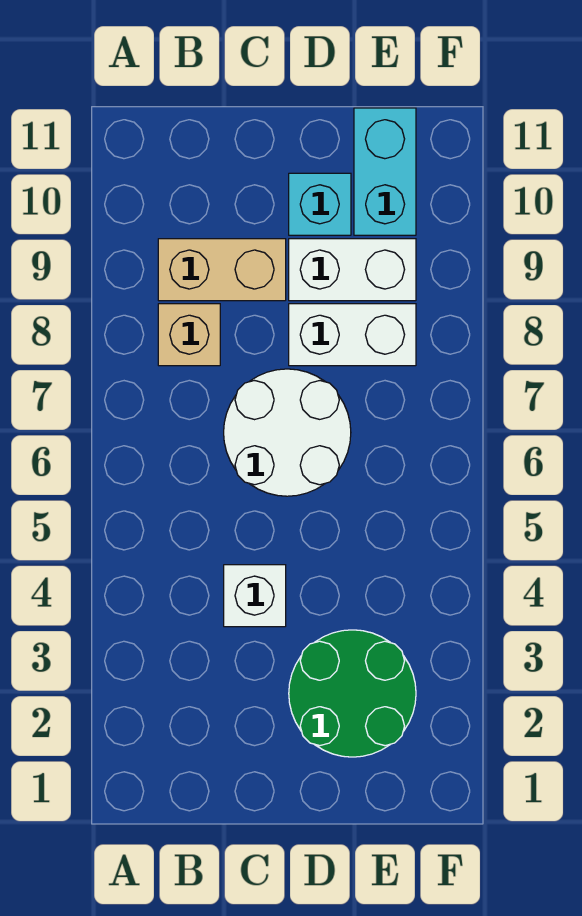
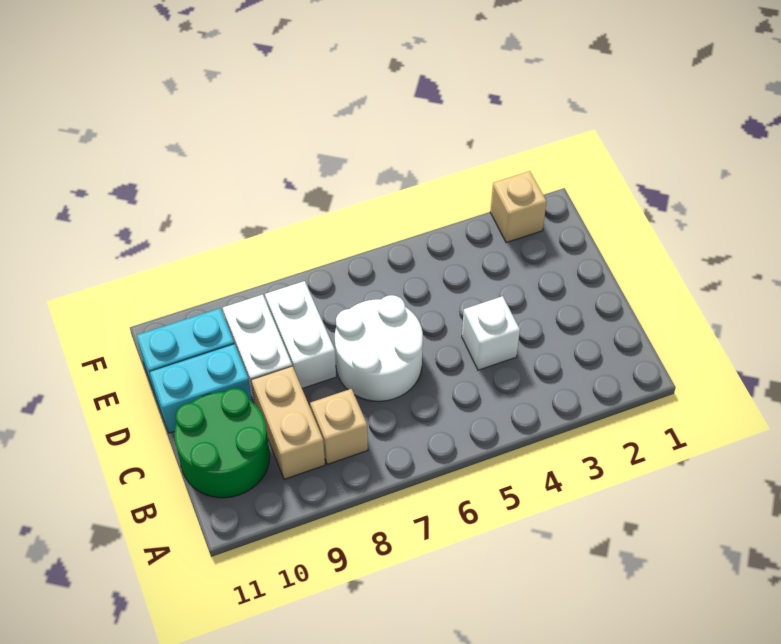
green round brick D2:E3 level 1 -> green round brick B10:C11 level 1
cyan brick D10 level 1 -> cyan brick D10:D11 level 1
none -> tan brick F2 level 1

